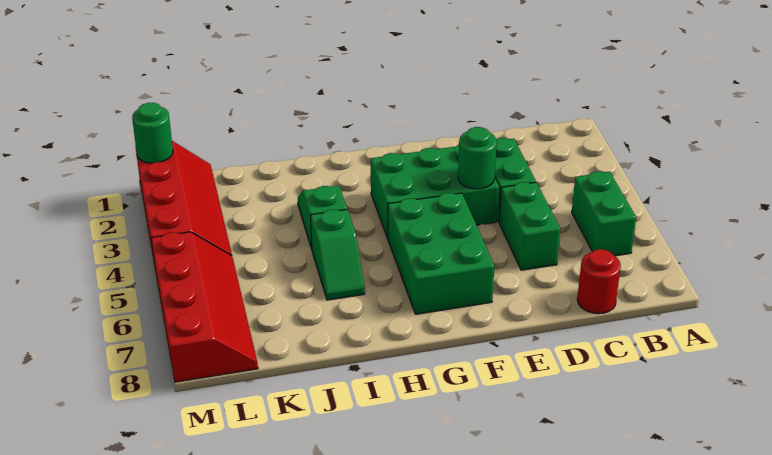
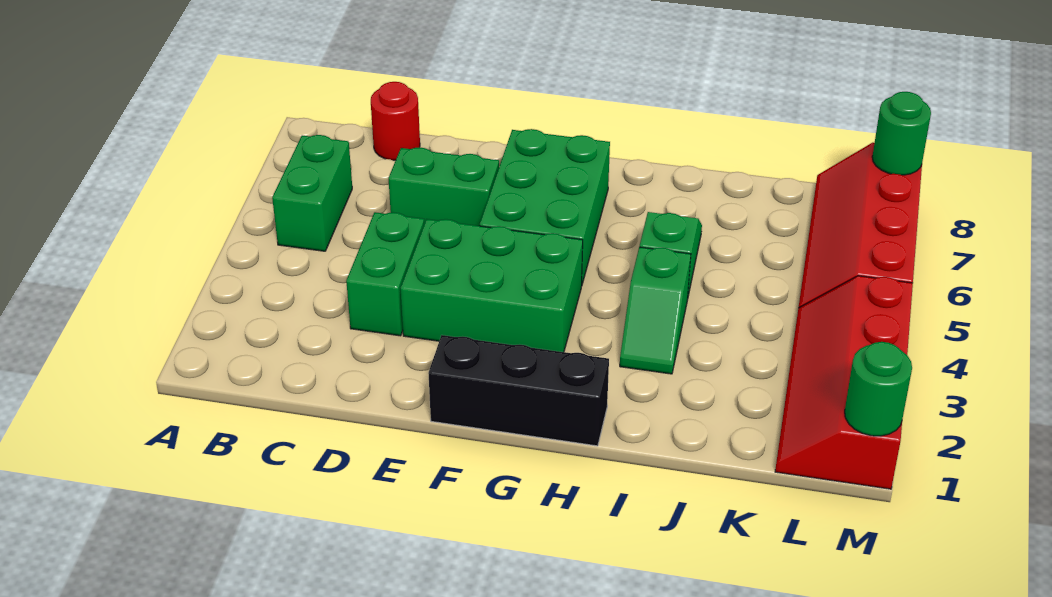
green brick D5:D6 level 1 -> green brick D6:E6 level 1
green round brick E4 level 2 -> green round brick M8 level 2
none -> black brick F1:H1 level 1

